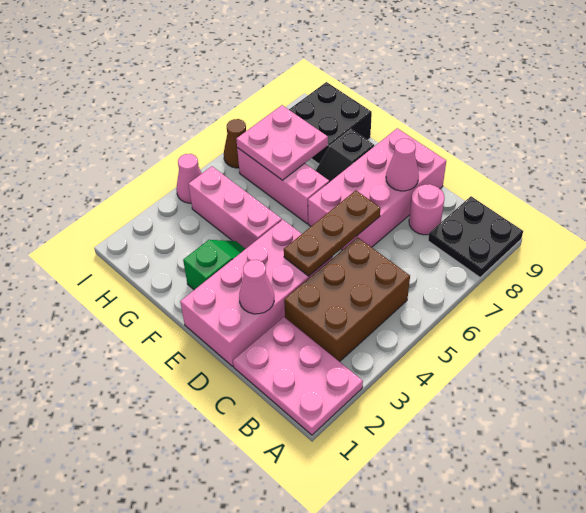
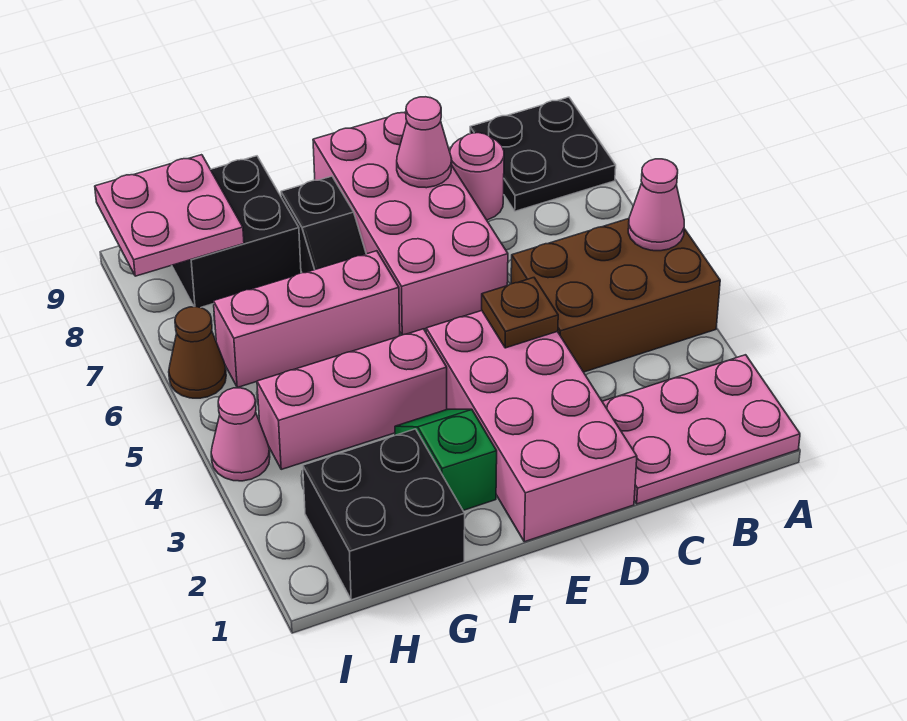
brown brick B3:C5 level 1 -> brown brick A4:C5 level 1
pink cone D2 level 2 -> pink cone A5 level 2
brown plate D4:D6 level 2 -> brown plate D4 level 2
none -> black brick G1:H2 level 1
pink plate G6:H7 level 2 -> pink plate H8:I9 level 2

